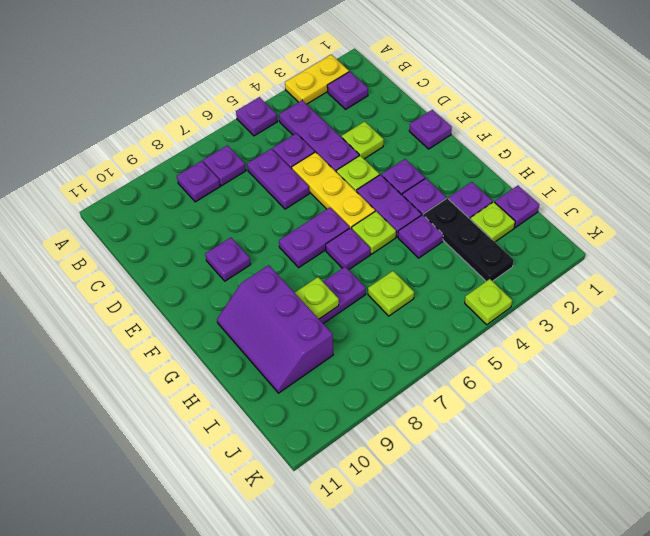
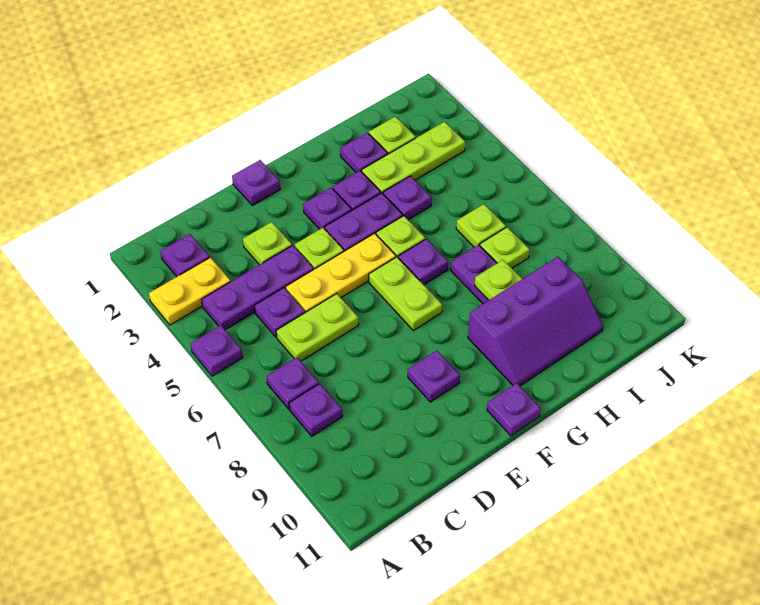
yellow plate A2:A3 level 1 -> yellow plate A3:B3 level 1
purple plate C6:D6 level 1 -> lime plate C6:D6 level 1
purple plate F6:F7 level 1 -> lime plate F6:F7 level 1
black plate H3:J3 level 1 -> lime plate H3:J3 level 1
purple plate I1 level 1 -> purple plate F11 level 1
lime plate K4 level 1 -> lime plate I7 level 1

